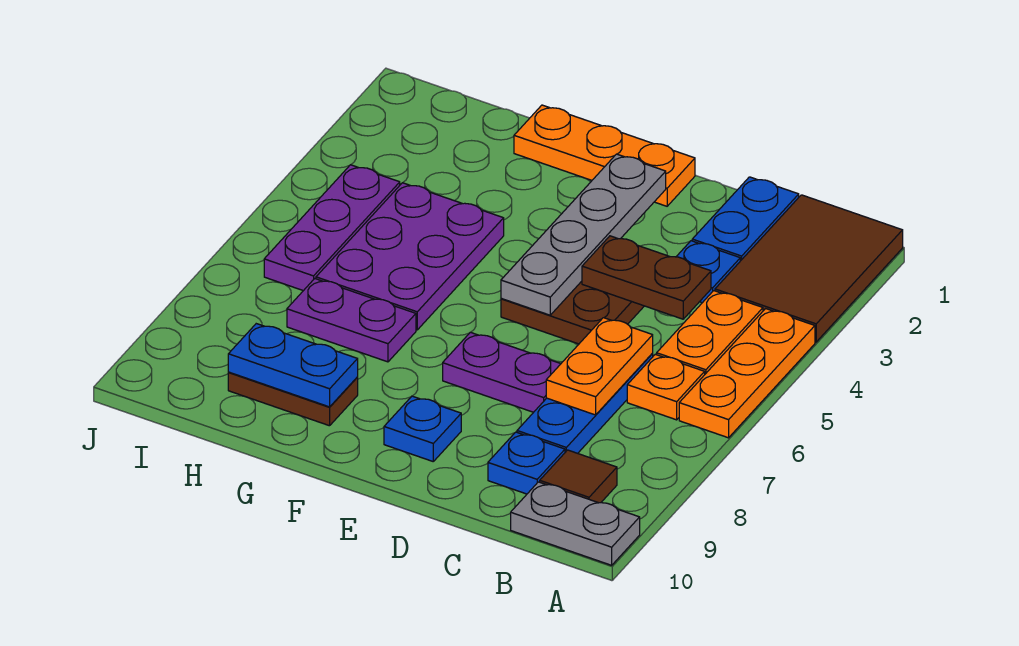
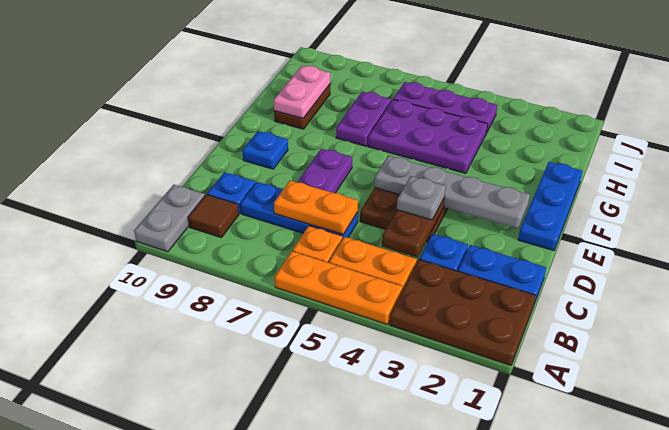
brown tile A1:B3 level 1 -> brown plate A1:B3 level 1
none -> grey plate D4 level 3
orange plate E1:G1 level 1 -> blue plate E1:G1 level 1
blue plate G9:H9 level 2 -> pink plate G9:H9 level 2

